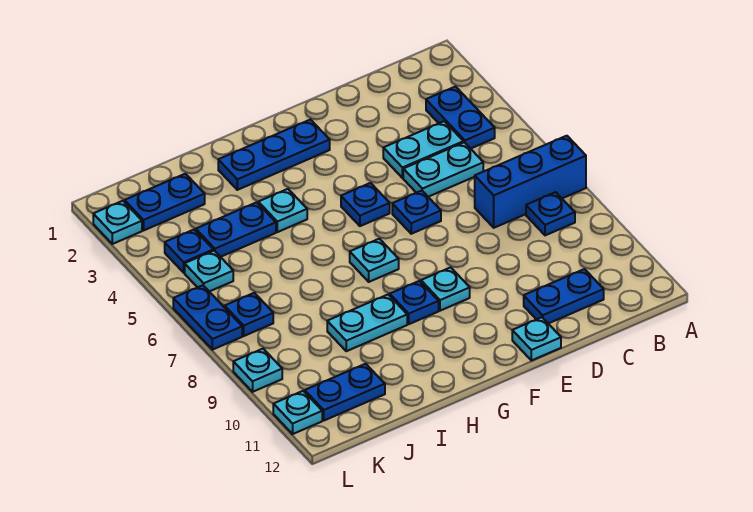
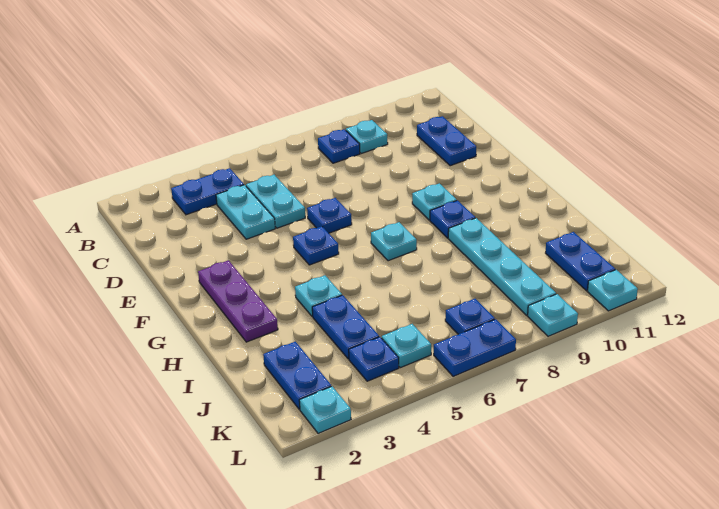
blue brick A7:C7 level 1 -> none
cyan plate E12 level 1 -> cyan plate B9 level 1
blue plate F2:H2 level 1 -> purple plate F2:H2 level 1
cyan plate H9:I9 level 1 -> cyan plate H9:K9 level 1

